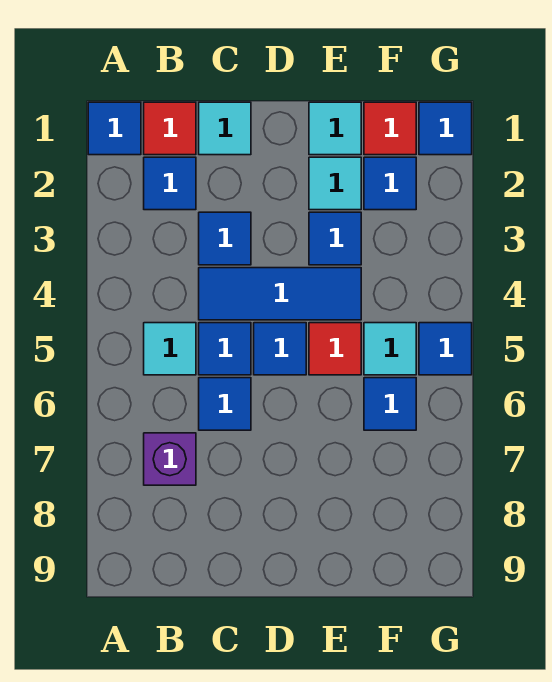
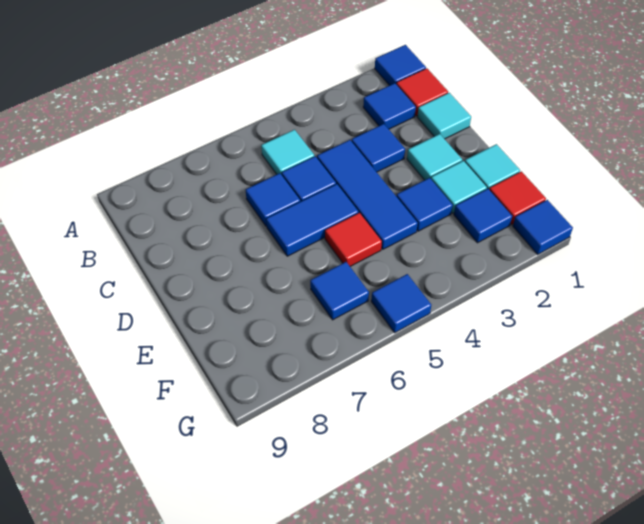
purple brick B7 level 1 -> none
blue tile D5 level 1 -> blue tile D5:D6 level 1
cyan tile F5 level 1 -> cyan tile D2 level 1

